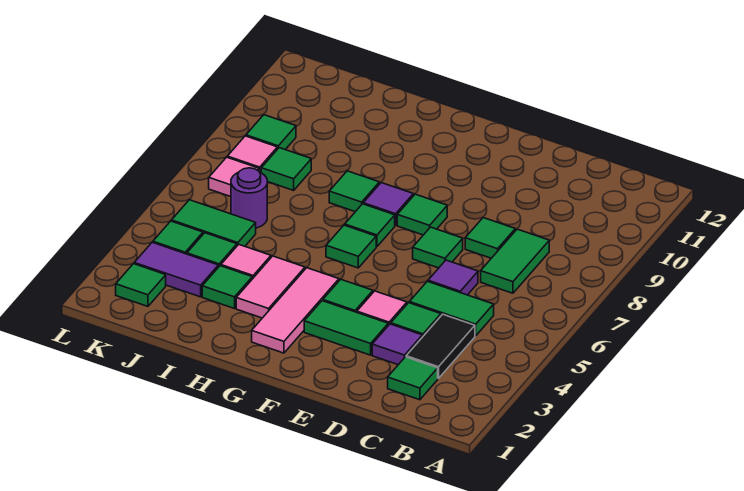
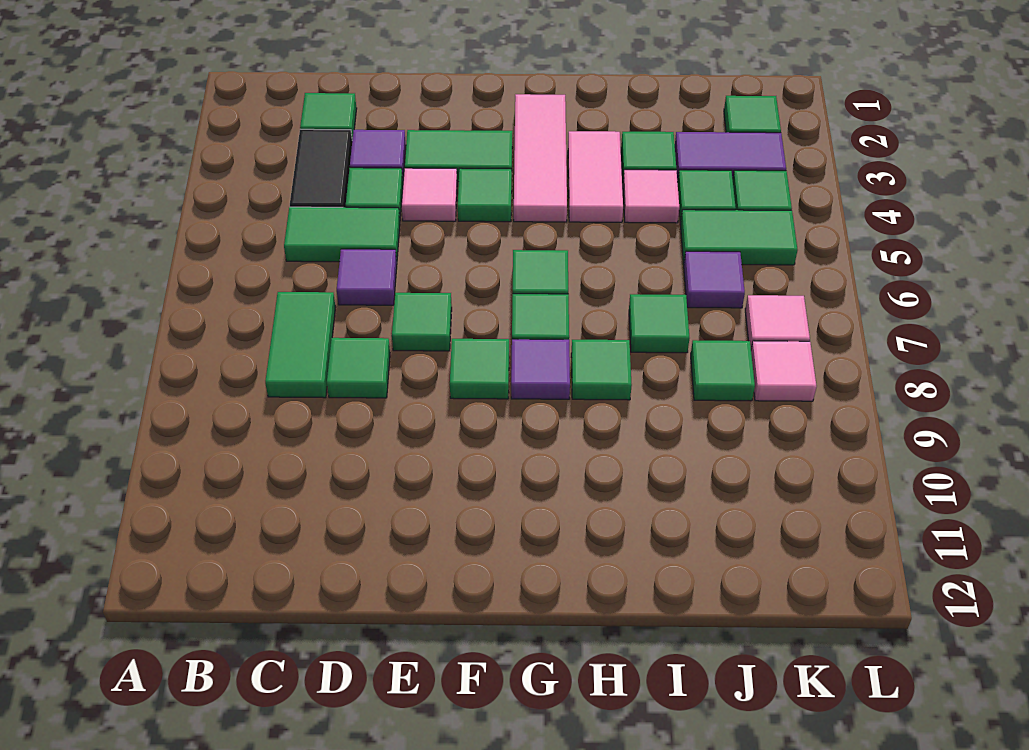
purple round brick J6 level 1 -> purple tile J6 level 1
green tile K9 level 1 -> green tile I7 level 1

